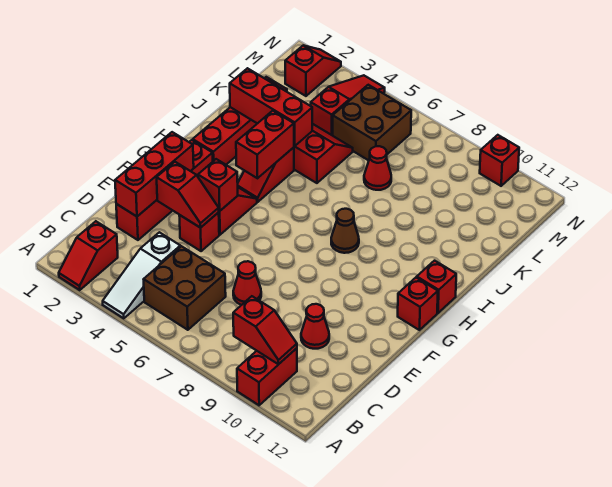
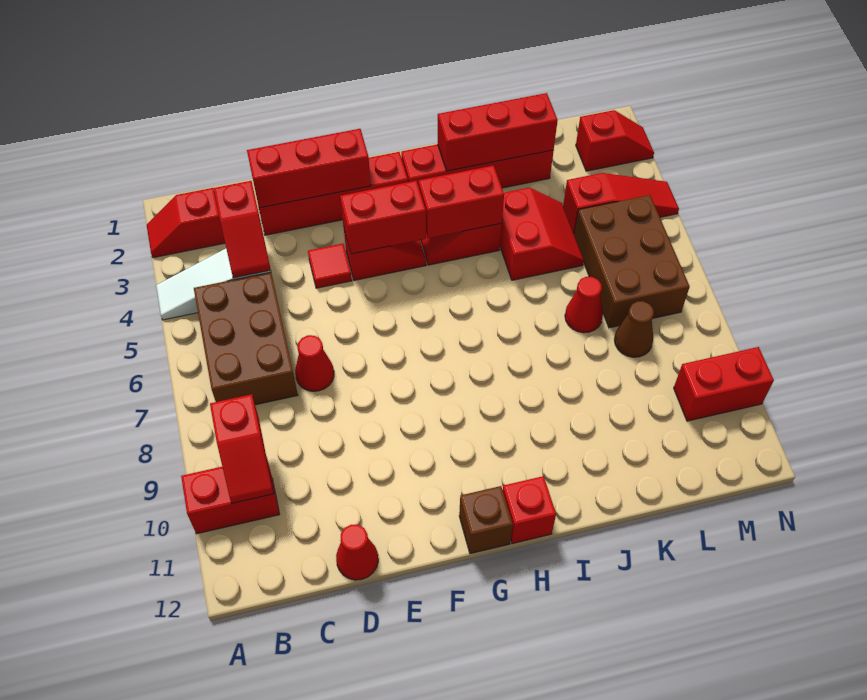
brown brick B5:C6 level 1 -> brown brick B5:C7 level 1
red cone D10 level 1 -> red cone D12 level 1
red slope E3:E4 level 2 top 3 -> red slope C3:C4 level 2 top 3
red brick E4 level 1 -> red tile E4 level 1
red brick F4 level 2 -> red brick F4:G4 level 2
red brick G12 level 1 -> brown brick G12 level 1
brown cone H8 level 1 -> brown cone L8 level 1
red brick J2:J4 level 2 -> red brick I2:K2 level 2
brown brick L5:M6 level 1 -> brown brick L5:M7 level 1
red brick N10 level 1 -> red brick M10:N10 level 1

